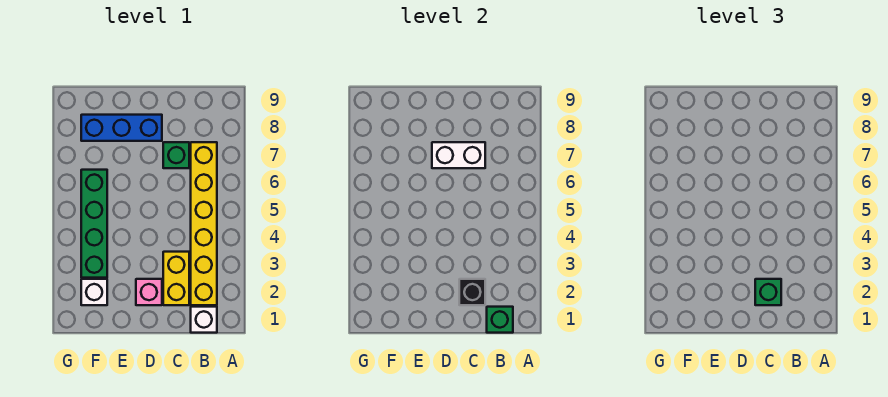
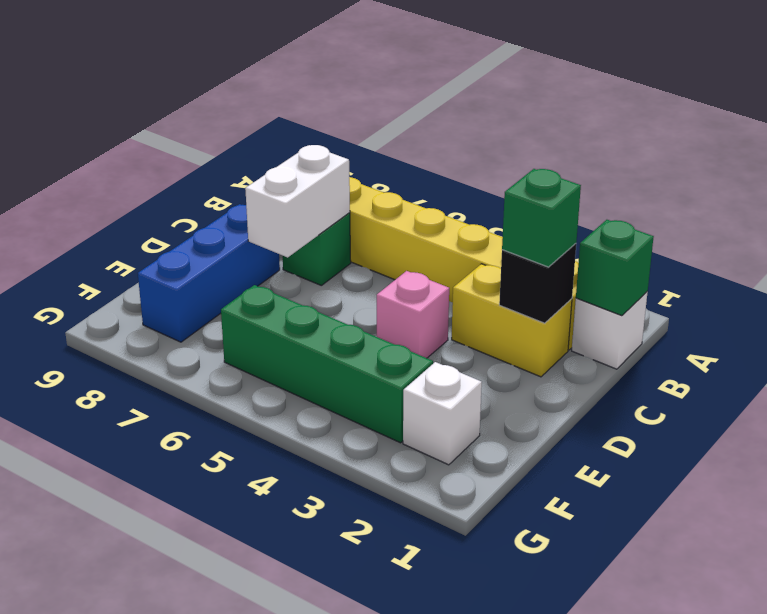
pink brick D2 level 1 -> pink brick D4 level 1

